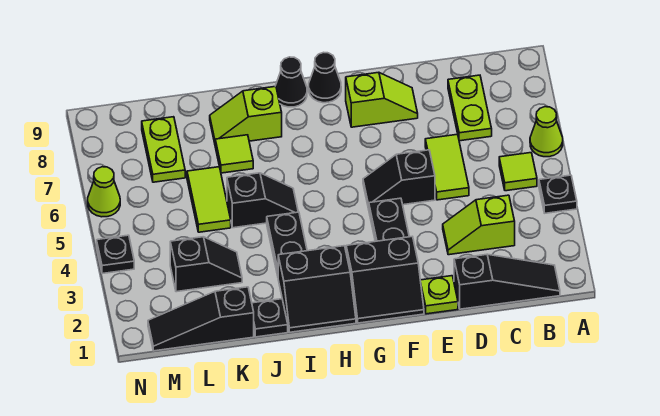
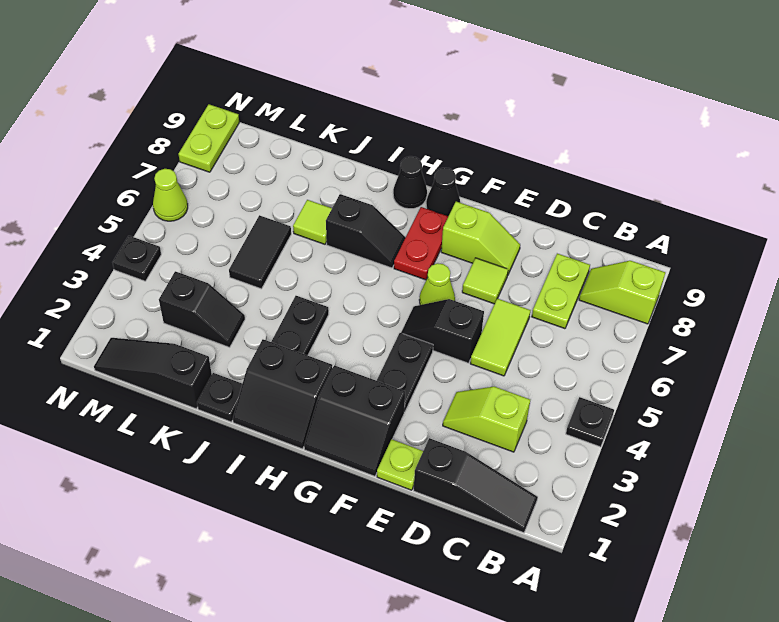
lime cone A6 level 1 -> lime cone F6 level 1
lime tile B5 level 1 -> lime tile E7 level 1
none -> red plate G7:G8 level 1
black slope I5:J5 level 1 top J -> black slope H7:I7 level 1 top I
lime slope I8:J8 level 1 top I -> lime slope A8:B8 level 1 top A
lime tile K5:K6 level 1 -> black tile K5:K6 level 1
lime plate L7:L8 level 1 -> lime plate N8:N9 level 1

